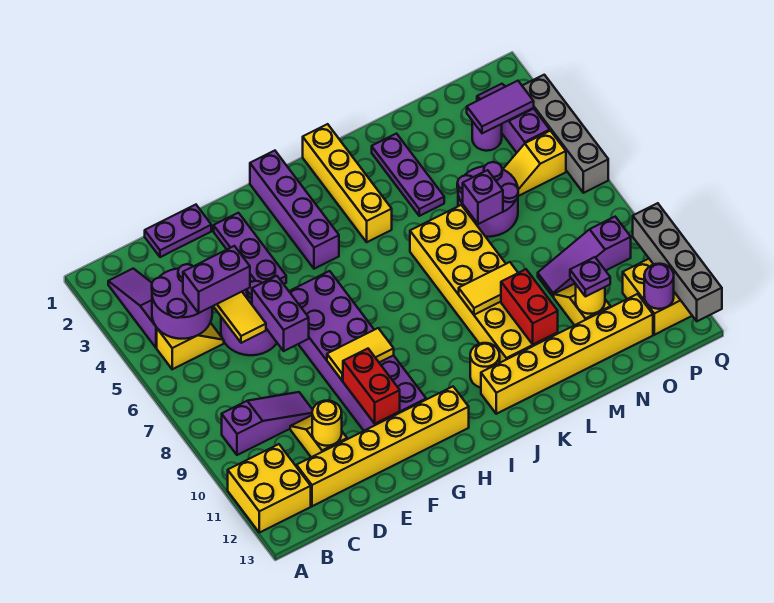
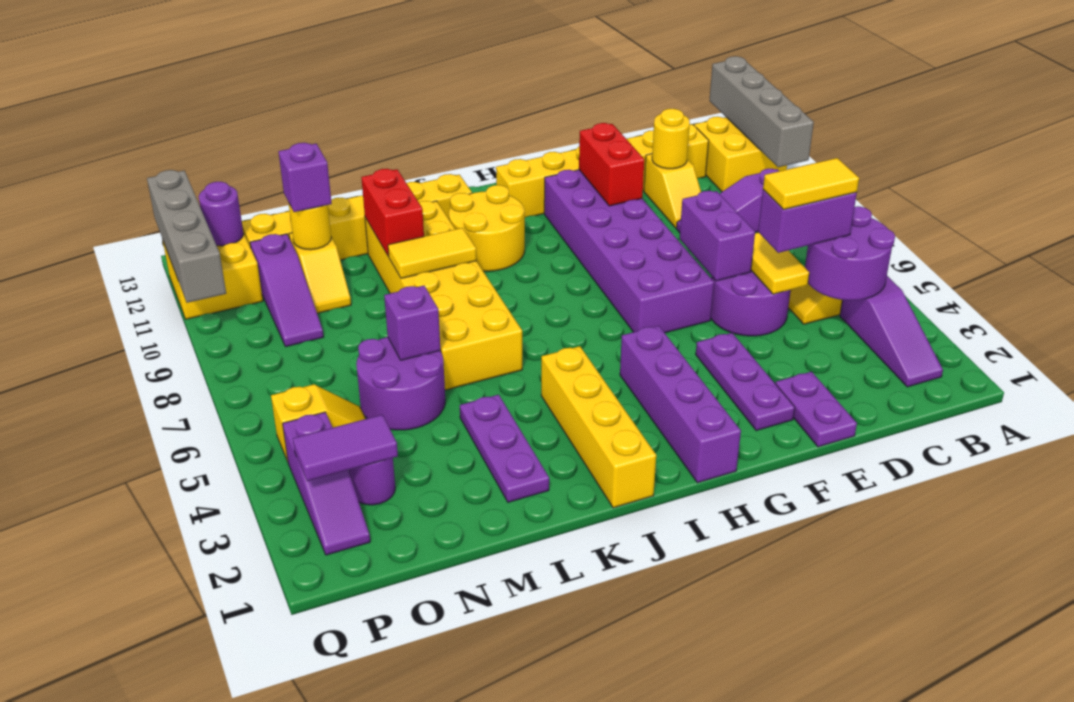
purple plate D1:E1 level 1 -> purple plate E1:E2 level 1
yellow tile F9:G9 level 2 -> yellow tile C5:D5 level 4
yellow round brick J11 level 1 -> yellow round brick I10:J11 level 1
purple slope N9:P9 level 1 top P -> purple slope O9:O11 level 1 top 11
purple plate N11 level 3 -> purple brick N11 level 3
grey brick Q3:Q6 level 1 -> grey brick A10:A13 level 2

